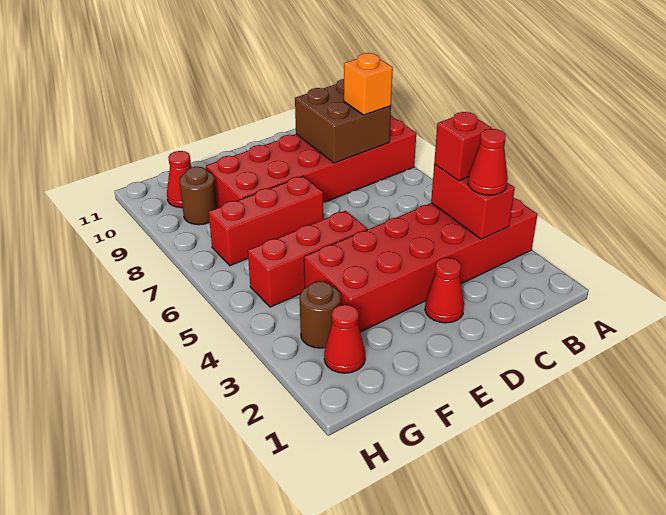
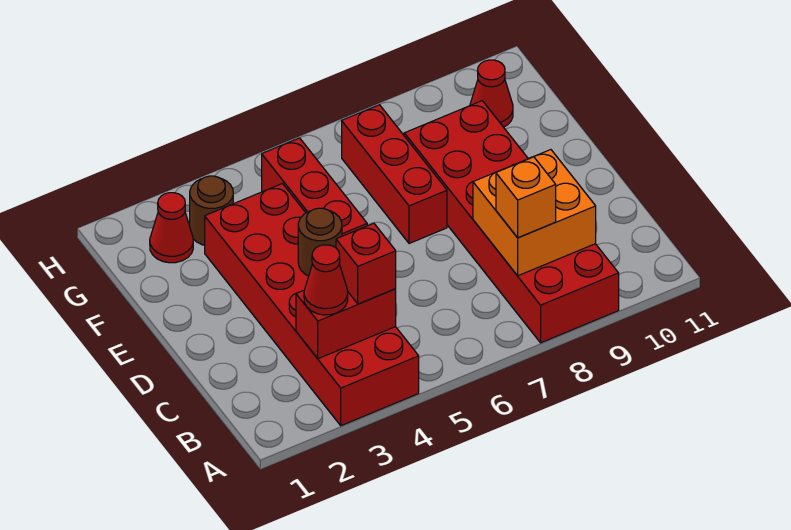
brown brick B8:C9 level 2 -> orange brick B8:C9 level 2
red cone D2 level 1 -> none
brown round brick G9 level 1 -> brown round brick D4 level 2

